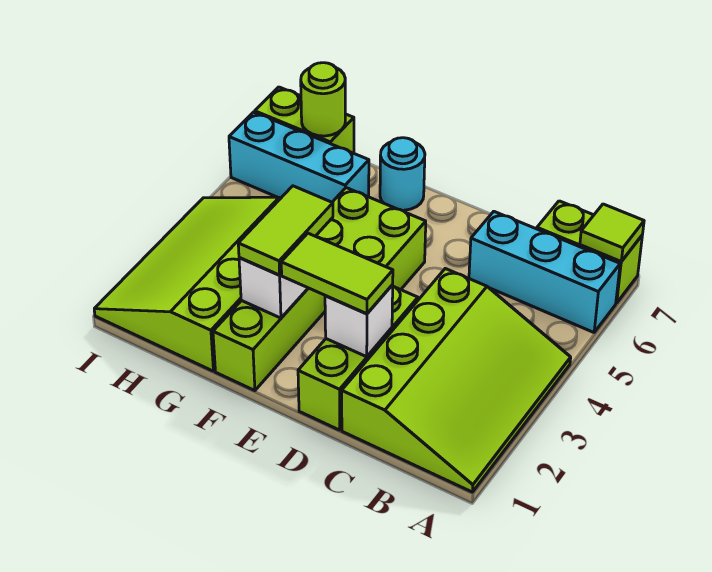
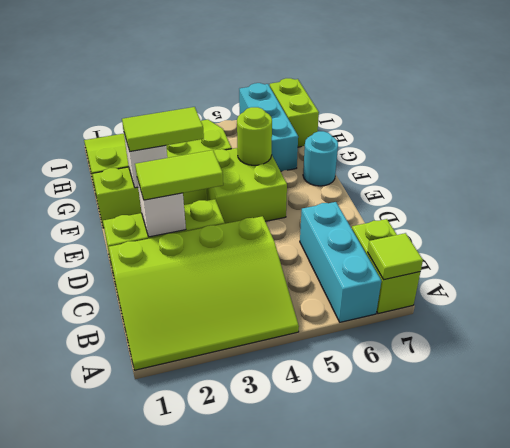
lime tile D2:E2 level 3 -> lime tile D2:D3 level 3
lime round brick H7 level 2 -> lime round brick F5 level 2

